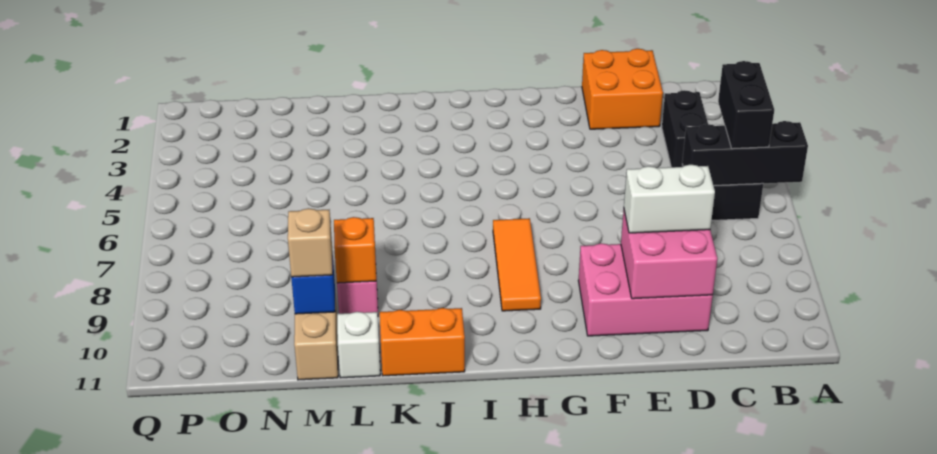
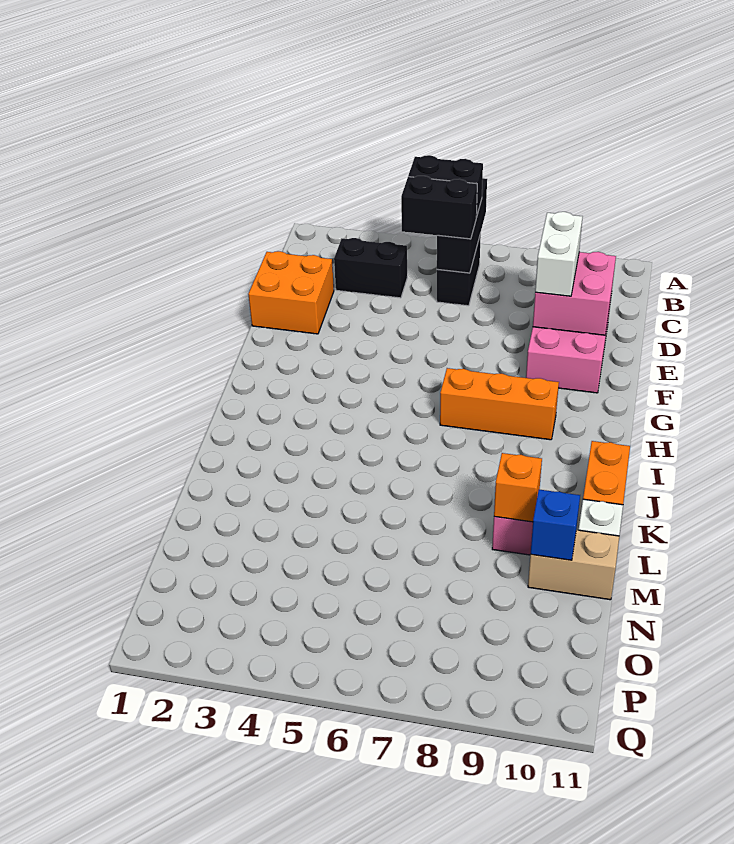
none -> black brick C5:C6 level 3
orange tile H7:H9 level 1 -> orange brick H7:H9 level 1
tan brick M10 level 3 -> none

